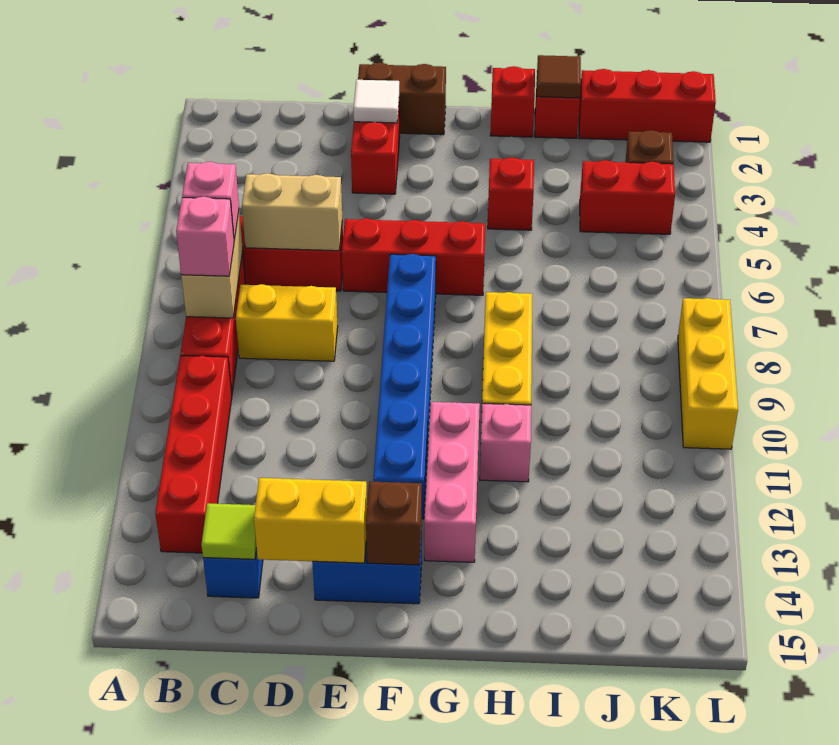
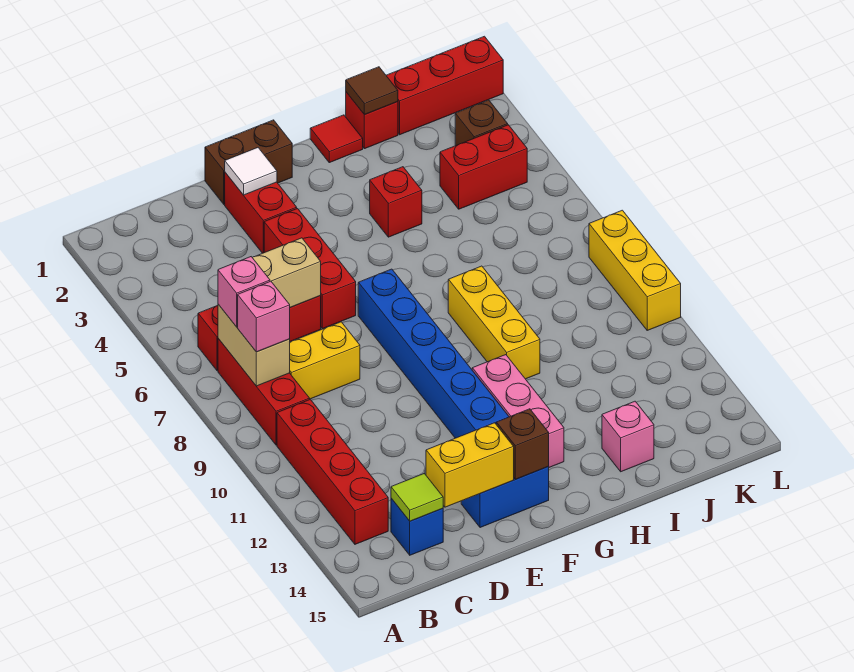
red brick E6:G6 level 1 -> red brick E4:E6 level 1
red brick H1 level 1 -> red tile H1 level 1
pink brick H11 level 1 -> pink brick I14 level 1

